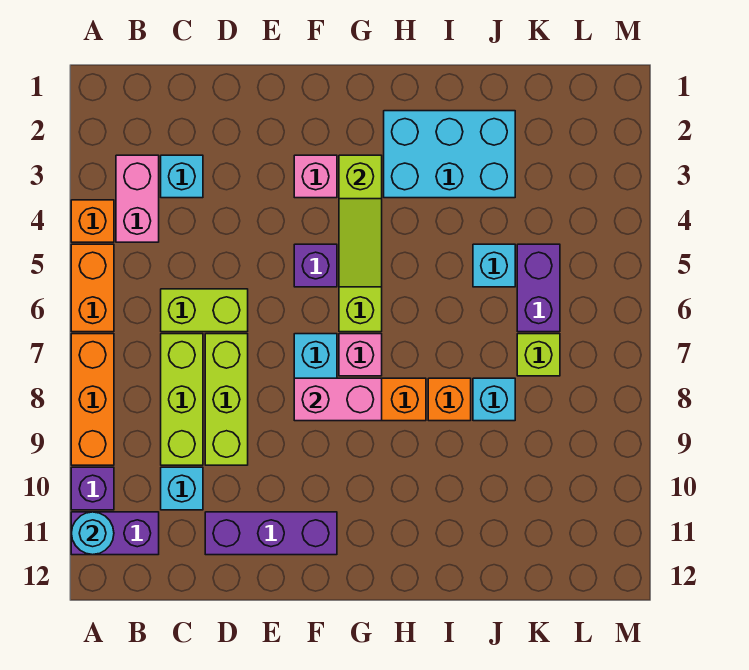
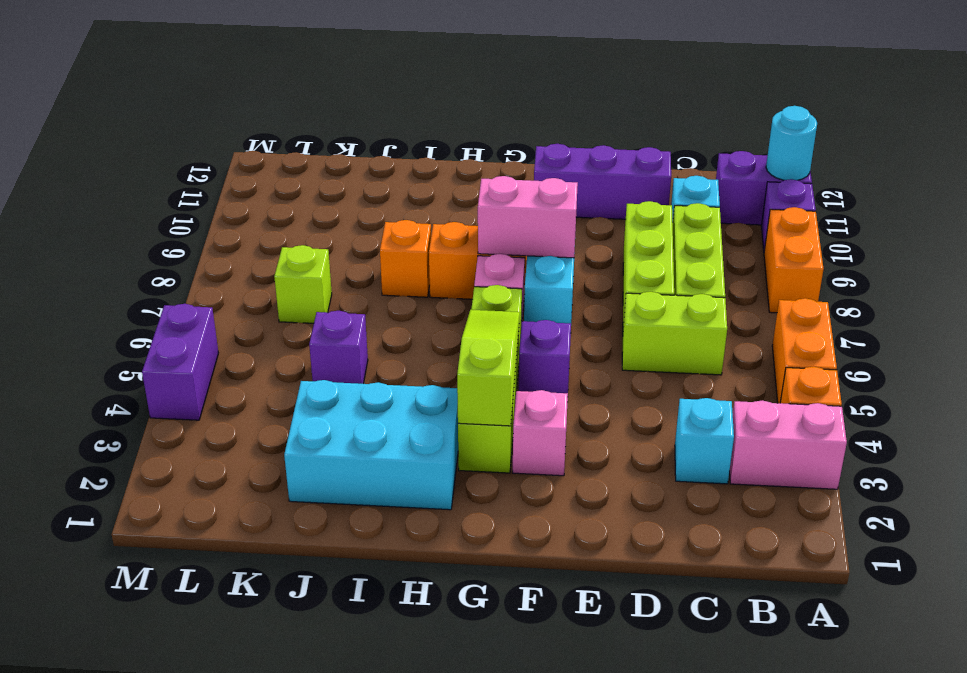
orange brick A7:A9 level 1 -> orange brick A8:A9 level 1
pink brick B3:B4 level 1 -> pink brick A3:B3 level 1
cyan brick J5 level 1 -> purple brick J5 level 1
cyan brick J8 level 1 -> none
purple brick K5:K6 level 1 -> purple brick M4:M5 level 1

